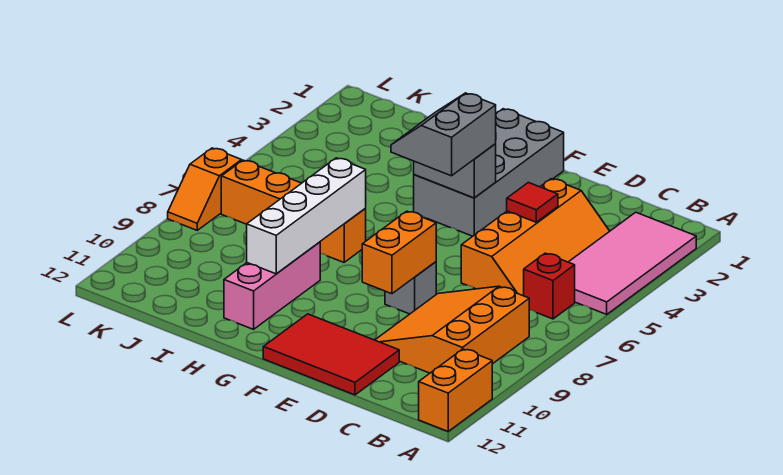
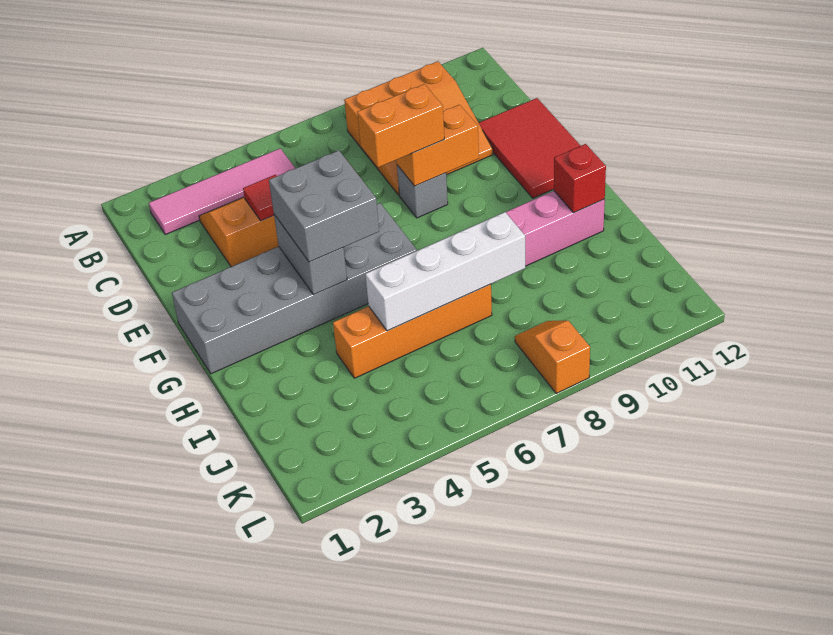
pink tile A2:B5 level 1 -> pink tile B2:B5 level 1
orange brick A11:A12 level 1 -> orange brick E7:E8 level 3
red brick B6 level 1 -> red brick H11 level 2
grey brick F1:G4 level 1 -> grey brick F1:G6 level 1
grey slope F4:G5 level 3 top F -> grey brick F4:G5 level 3
orange brick H7:K7 level 1 -> orange brick I4:I7 level 1
white brick H7:H10 level 2 -> white brick I5:I8 level 2
orange slope L7:L8 level 1 top 7 -> orange slope K8:L8 level 1 top L

